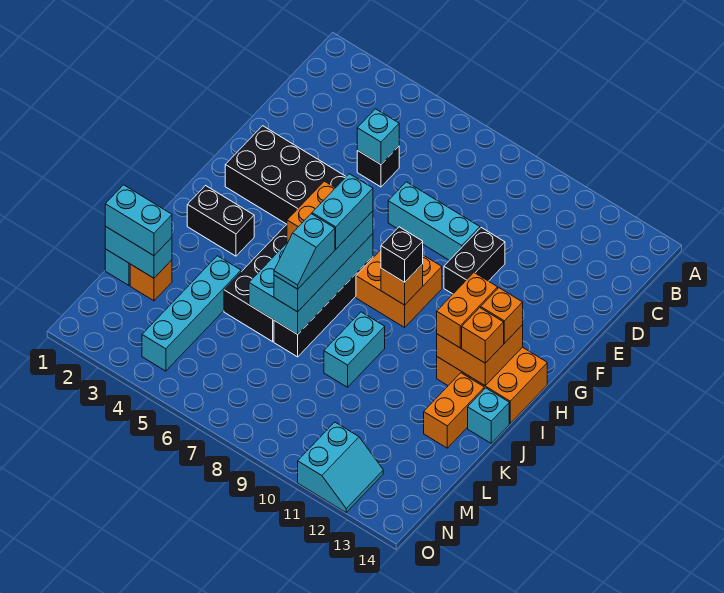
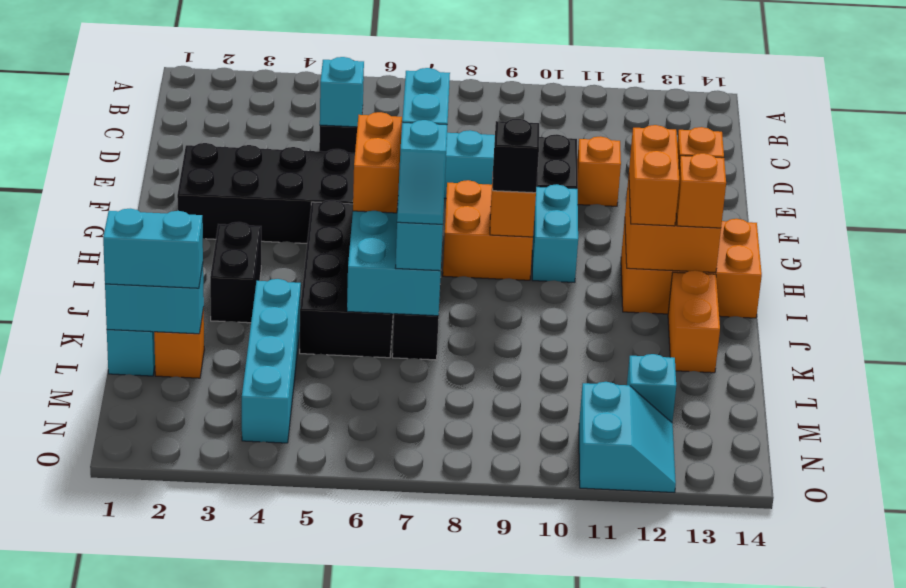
none -> orange brick E11 level 1
black brick I2:I3 level 1 -> black brick I3:J3 level 1
cyan brick J9:K9 level 1 -> cyan brick G10:H10 level 1
cyan brick J14 level 1 -> cyan brick M12 level 1

